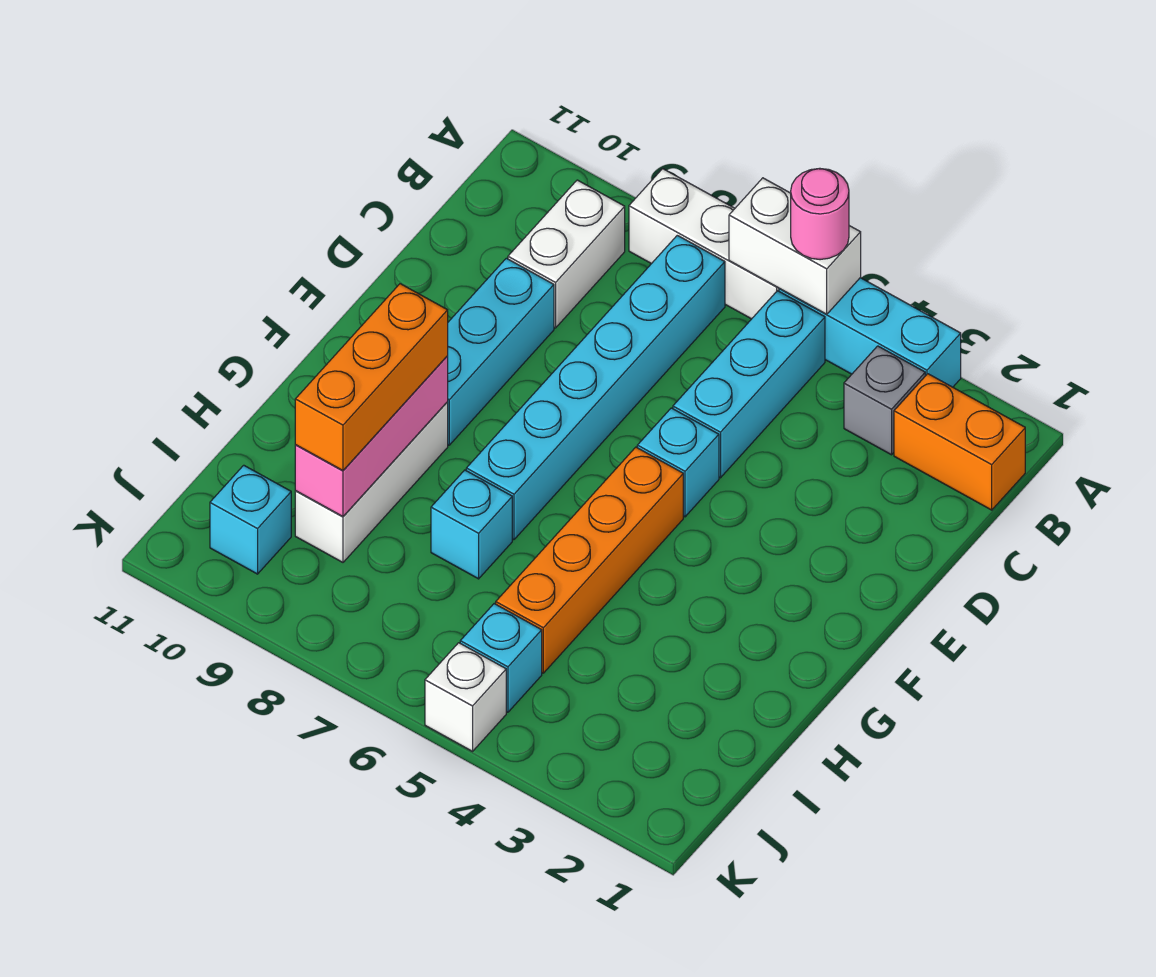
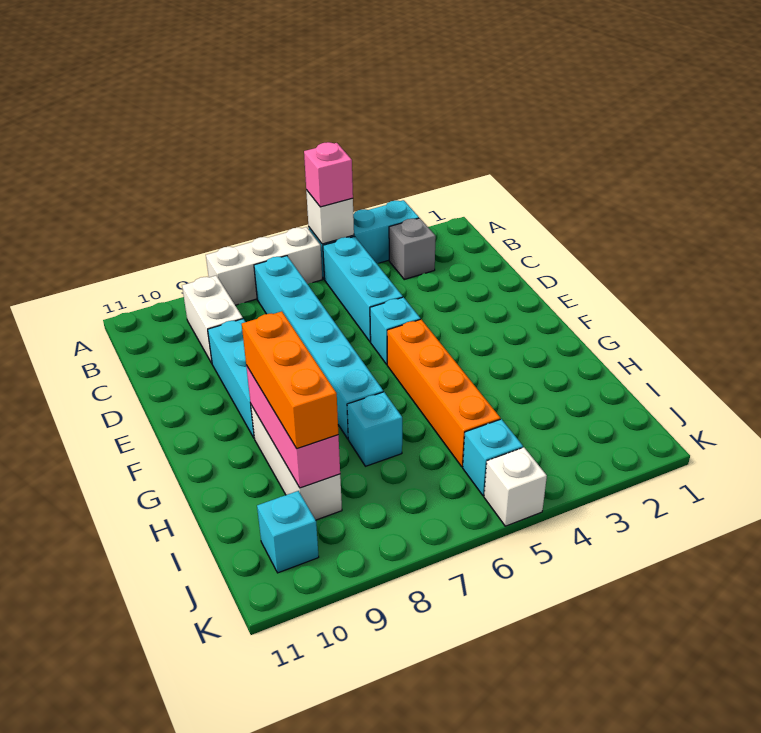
white brick A5:A6 level 2 -> white brick A5 level 2
pink round brick A5 level 3 -> pink brick A5 level 3
orange brick B1:B2 level 1 -> none

